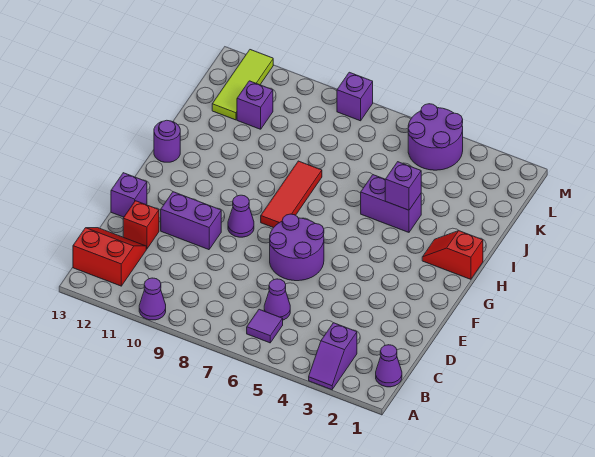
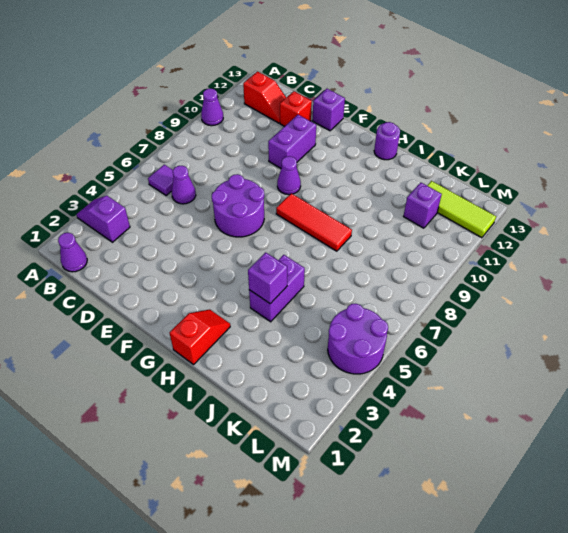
red slope B12:C13 level 1 top B -> red slope B12:C12 level 1 top B
purple brick M8 level 1 -> none

